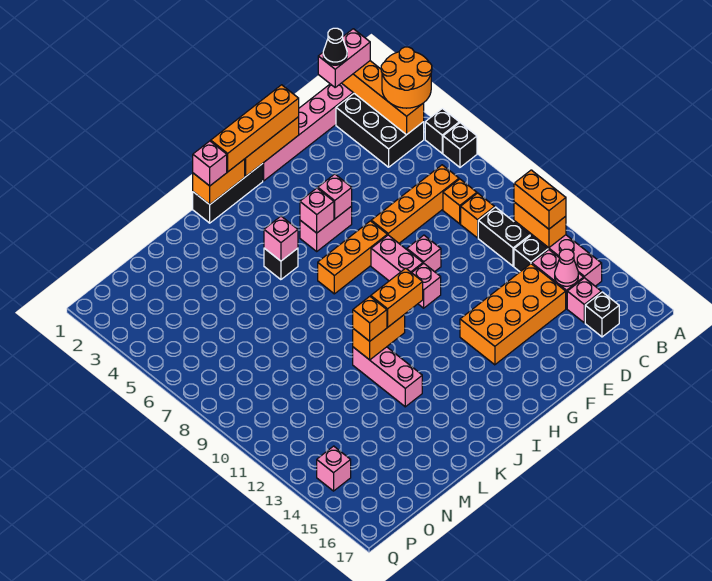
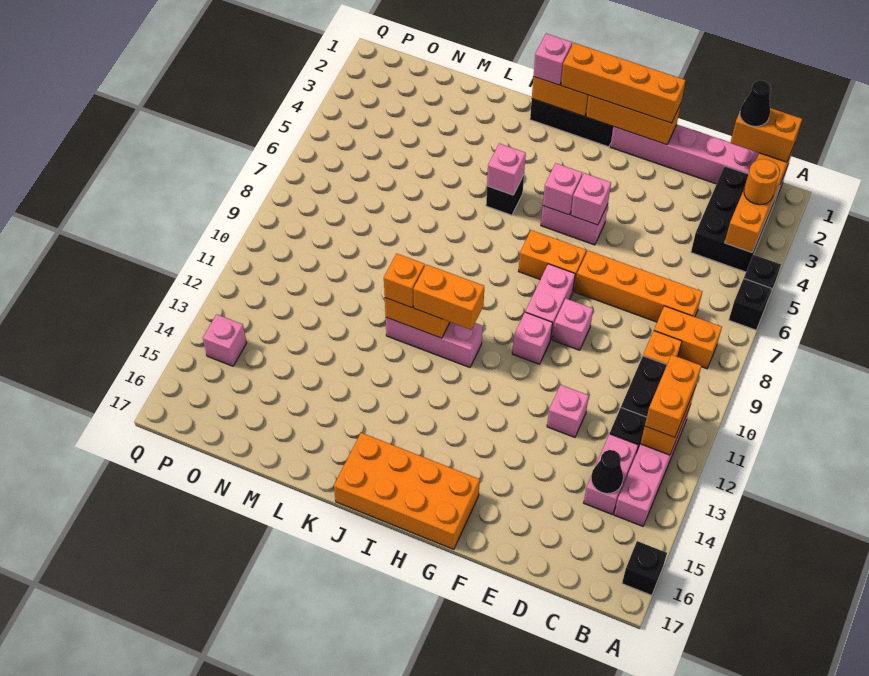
orange round brick A3:B4 level 3 -> orange round brick B3 level 3
pink brick B1:C1 level 3 -> orange brick B1:C1 level 3
orange brick C8 level 1 -> orange brick B8:C8 level 1
pink cone C14 level 2 -> black cone C14 level 2
pink brick C15 level 1 -> pink brick E12 level 1
black brick C16 level 1 -> black brick A16 level 1
orange brick D13:G14 level 1 -> orange brick G16:J17 level 1
orange brick G7:I7 level 1 -> orange brick G7:H7 level 1
pink brick K11:K13 level 1 -> pink brick I11:K11 level 1

